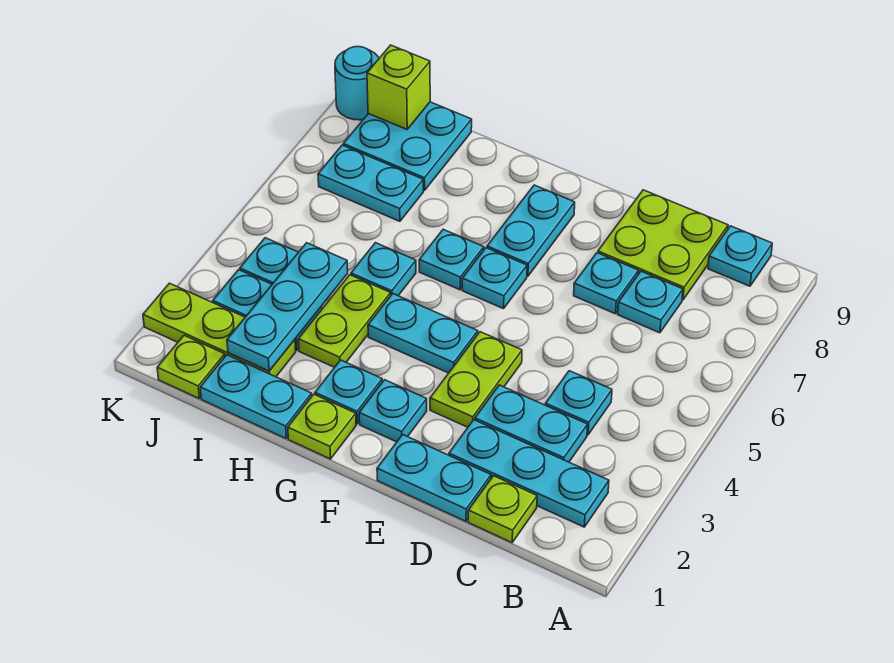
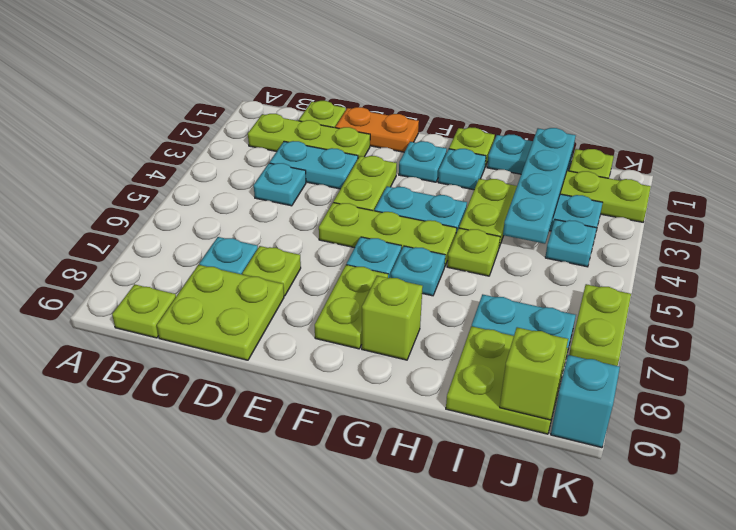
cyan plate B2:D2 level 1 -> lime plate B2:D2 level 1
cyan plate B9 level 1 -> lime plate B9 level 1
cyan plate D1:E1 level 1 -> orange plate D1:E1 level 1
cyan plate D7 level 1 -> lime plate D7 level 1
none -> lime plate E5:G5 level 1
cyan plate F7:F8 level 1 -> lime plate F7:F8 level 1
none -> lime brick G8 level 1
cyan plate H5 level 1 -> lime plate H5 level 1
cyan plate I2:I4 level 2 -> cyan plate I1:I4 level 2
cyan plate I8:J9 level 1 -> lime plate I8:J9 level 1
none -> lime plate K6:K7 level 1
cyan round brick K9 level 1 -> cyan brick K9 level 1

